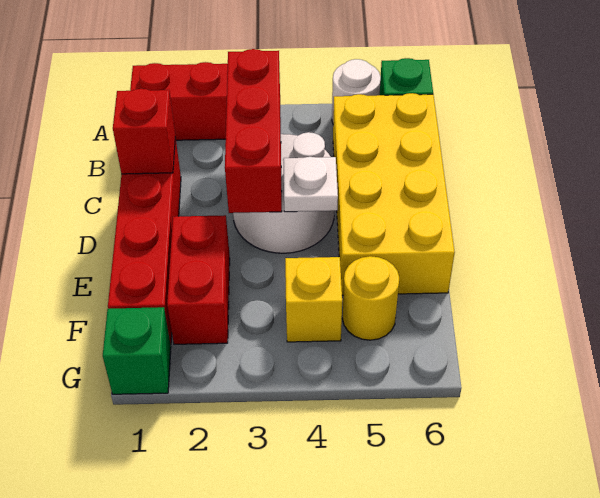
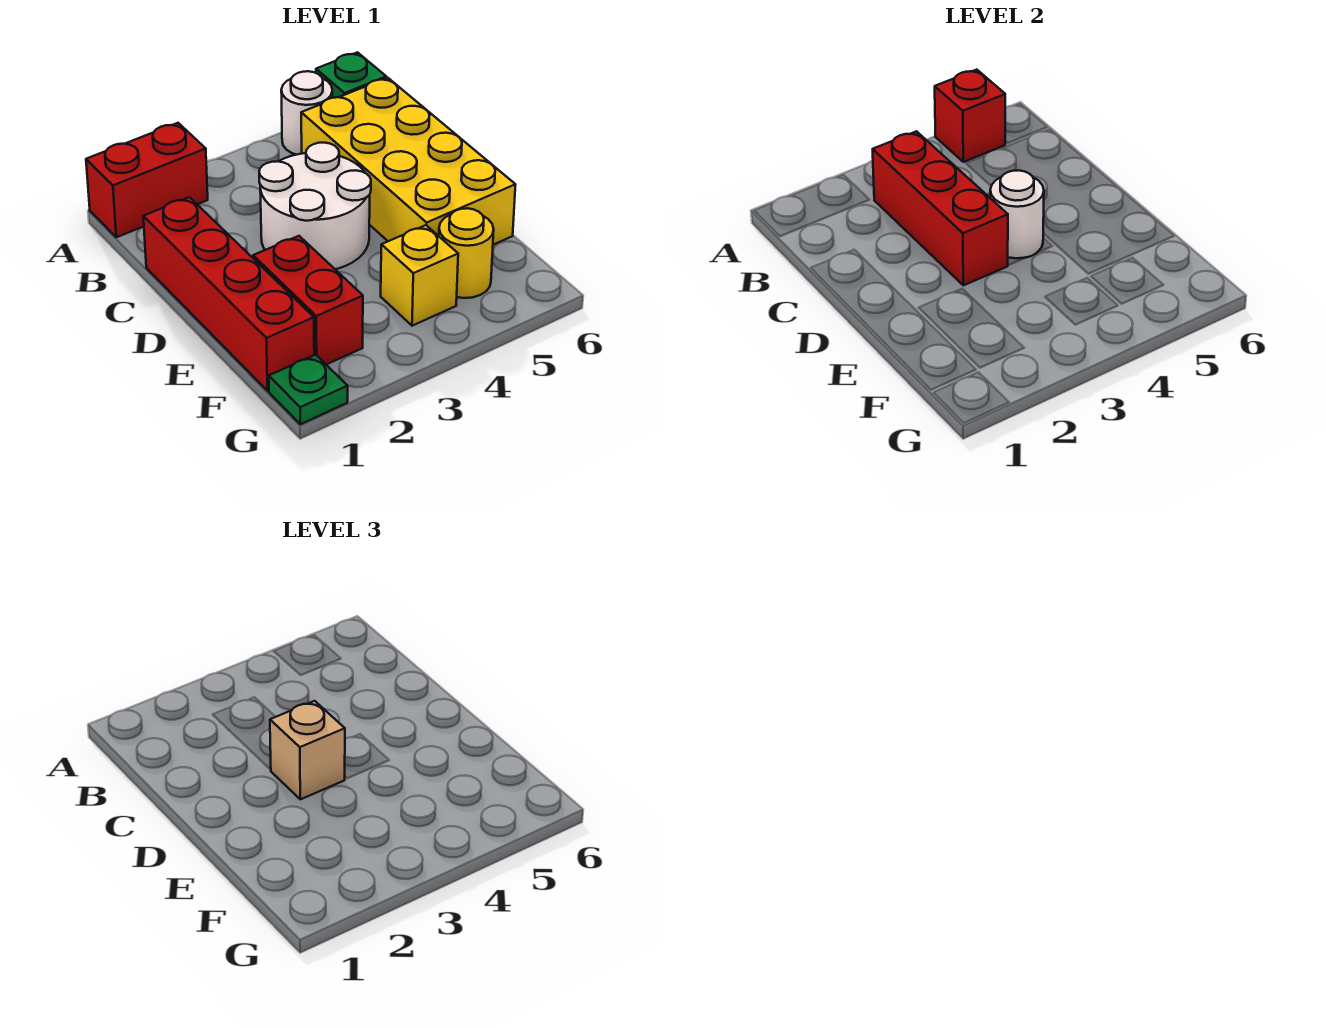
red brick C1 level 2 -> red brick A5 level 2
none -> tan brick D3 level 3
white plate D4 level 2 -> white round brick D4 level 2
green brick G1 level 1 -> green plate G1 level 1

